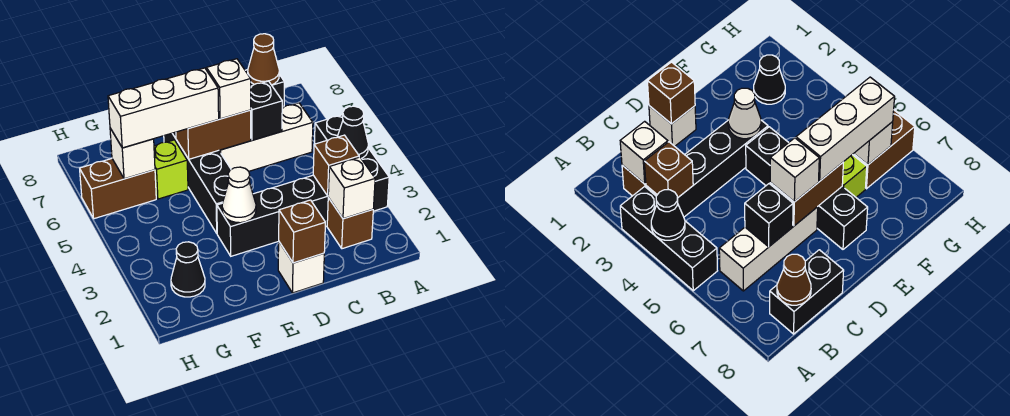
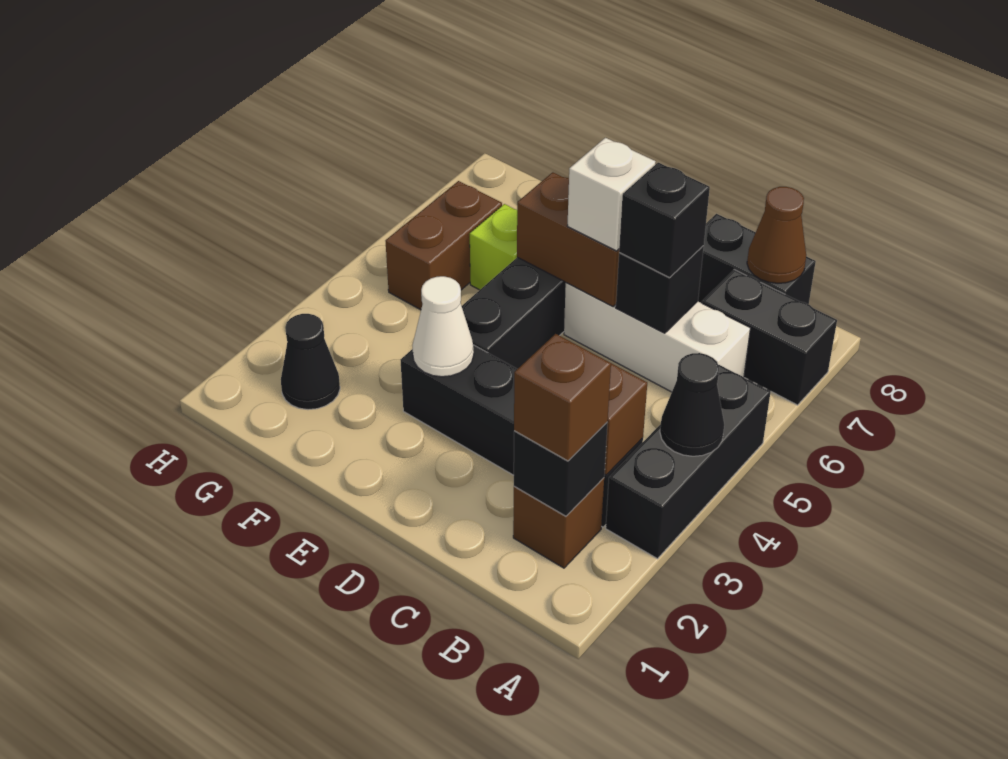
none -> black brick A7:B7 level 1
white brick B2 level 2 -> black brick B2 level 2
none -> black brick C6 level 3
white brick D1 level 1 -> none
brown brick D1 level 2 -> brown brick B2 level 3
white brick E6:G6 level 3 -> none
brown brick G6:H6 level 1 -> brown brick G5:G6 level 1
white brick G6 level 2 -> none

